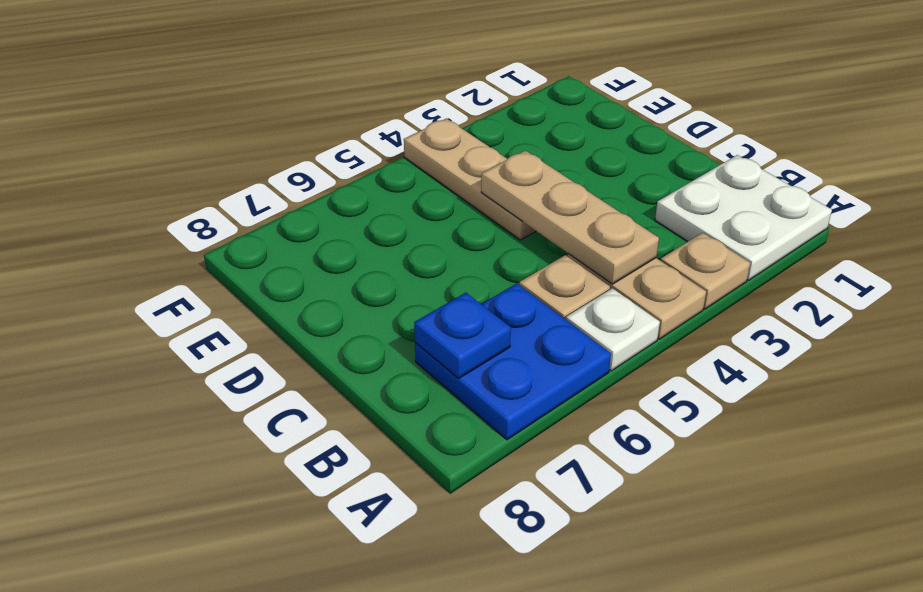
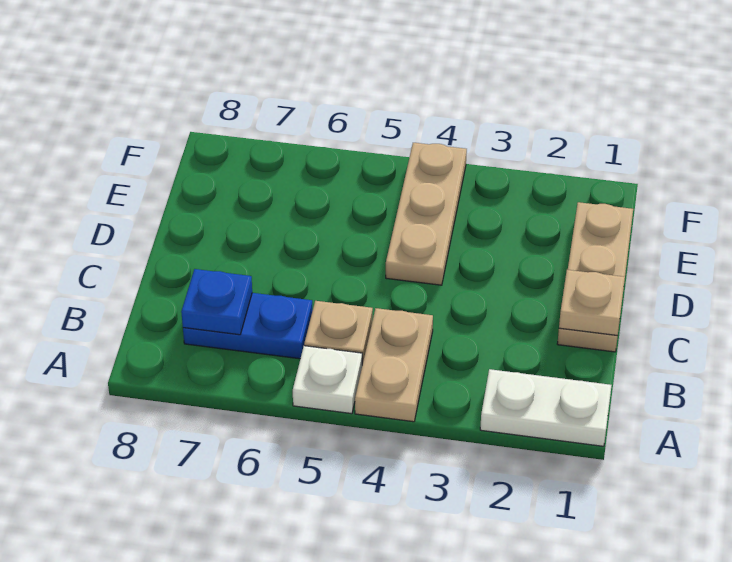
white plate A1:B2 level 1 -> white plate A1:A2 level 1
tan plate A3 level 1 -> tan plate C1 level 2
blue plate A6:B7 level 1 -> blue plate B6:B7 level 1
tan plate B4:D4 level 2 -> tan plate C1:E1 level 1

